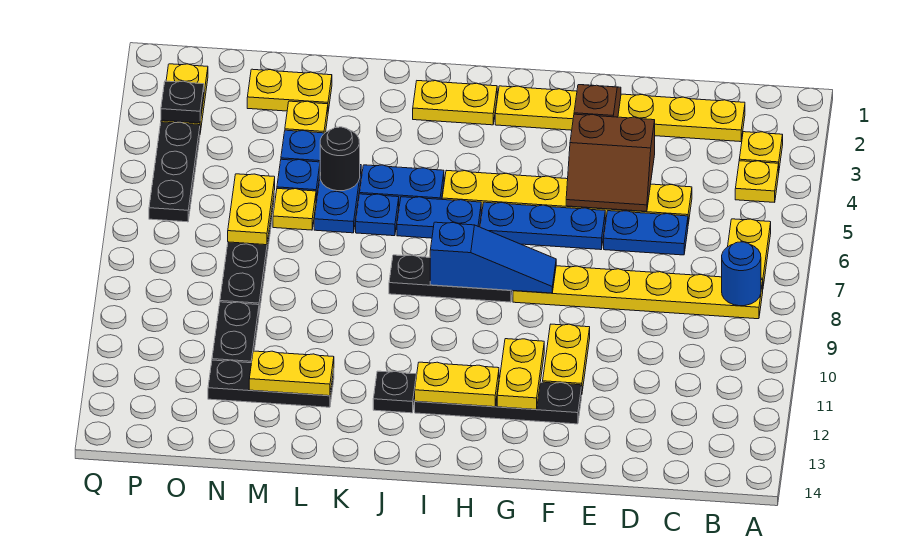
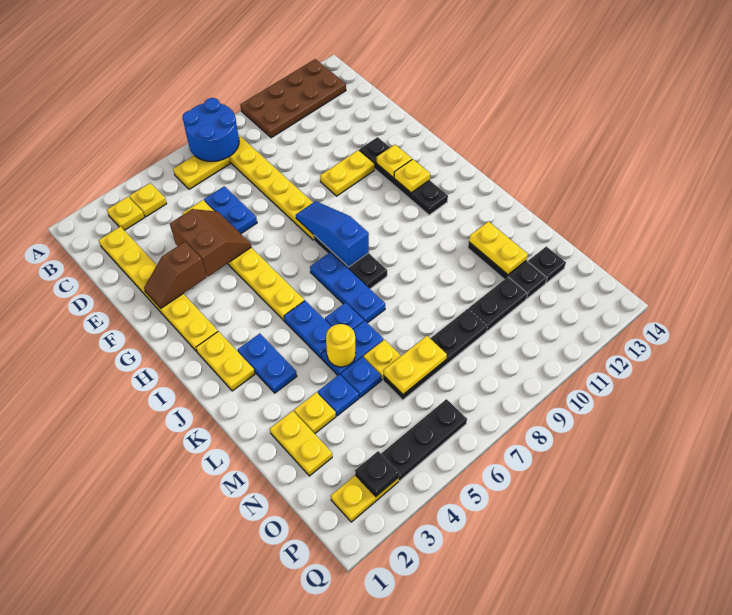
none -> brown plate A10:B13 level 1
blue round brick B8 level 2 -> blue round brick A7:B8 level 2
blue plate F6:H6 level 1 -> blue plate I7:K7 level 1
yellow plate G11:G12 level 2 -> yellow plate G12 level 2
yellow plate H12:I12 level 2 -> yellow plate H12 level 2
blue plate I6:J6 level 1 -> blue plate J3:K3 level 1
black plate J12 level 1 -> black plate N13 level 1
black round brick L5 level 2 -> yellow round brick L5 level 2

